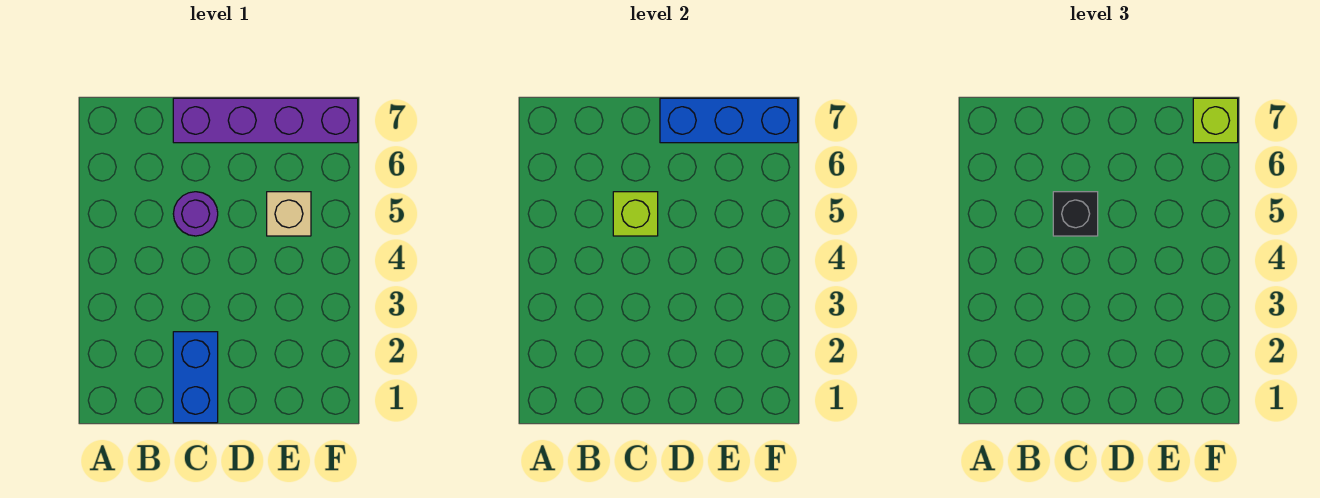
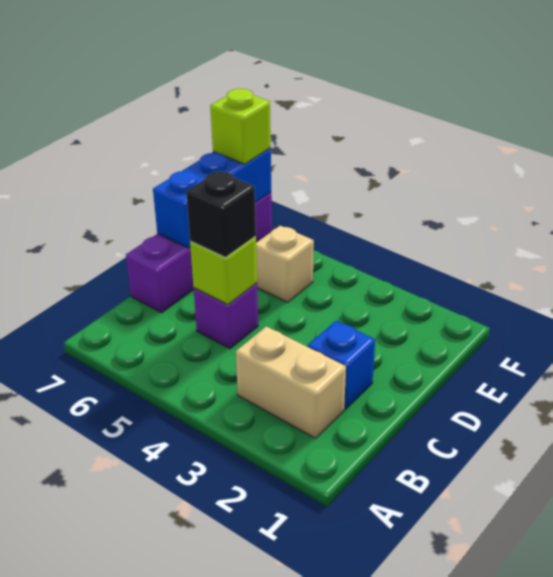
none -> tan brick B2:B3 level 1
blue brick C1:C2 level 1 -> blue brick C2 level 1
purple round brick C5 level 1 -> purple brick C5 level 1

